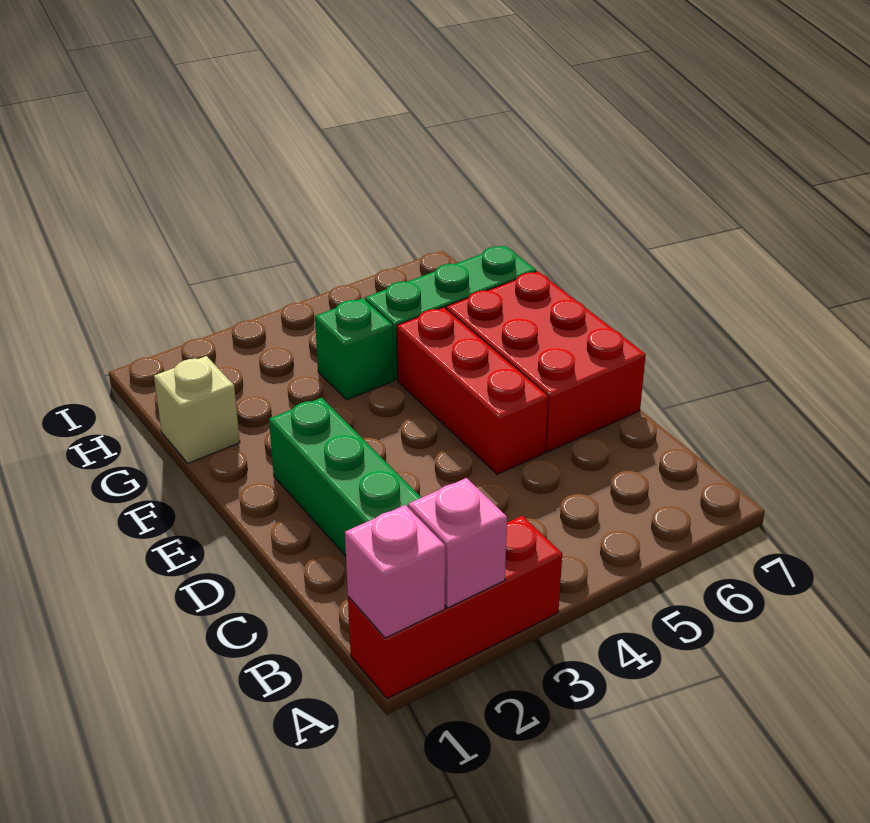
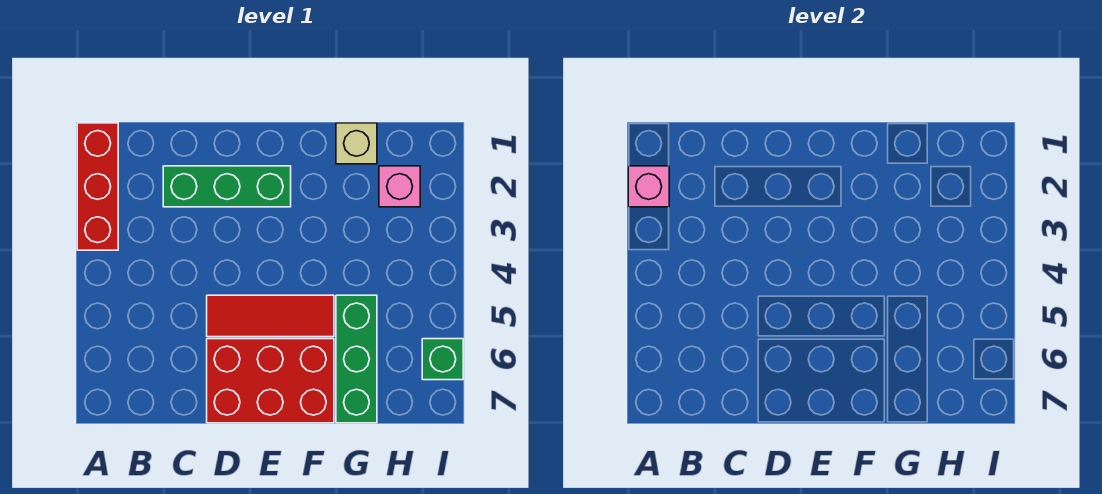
pink brick A1 level 2 -> pink brick H2 level 1
red brick D5:F5 level 1 -> red tile D5:F5 level 1
green brick G4 level 1 -> green brick I6 level 1

